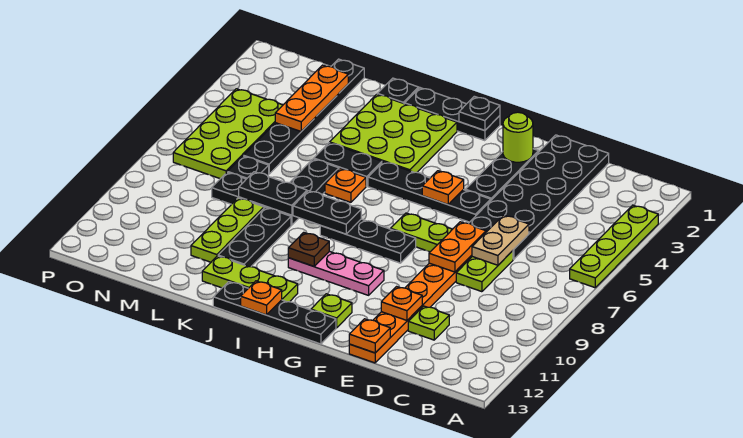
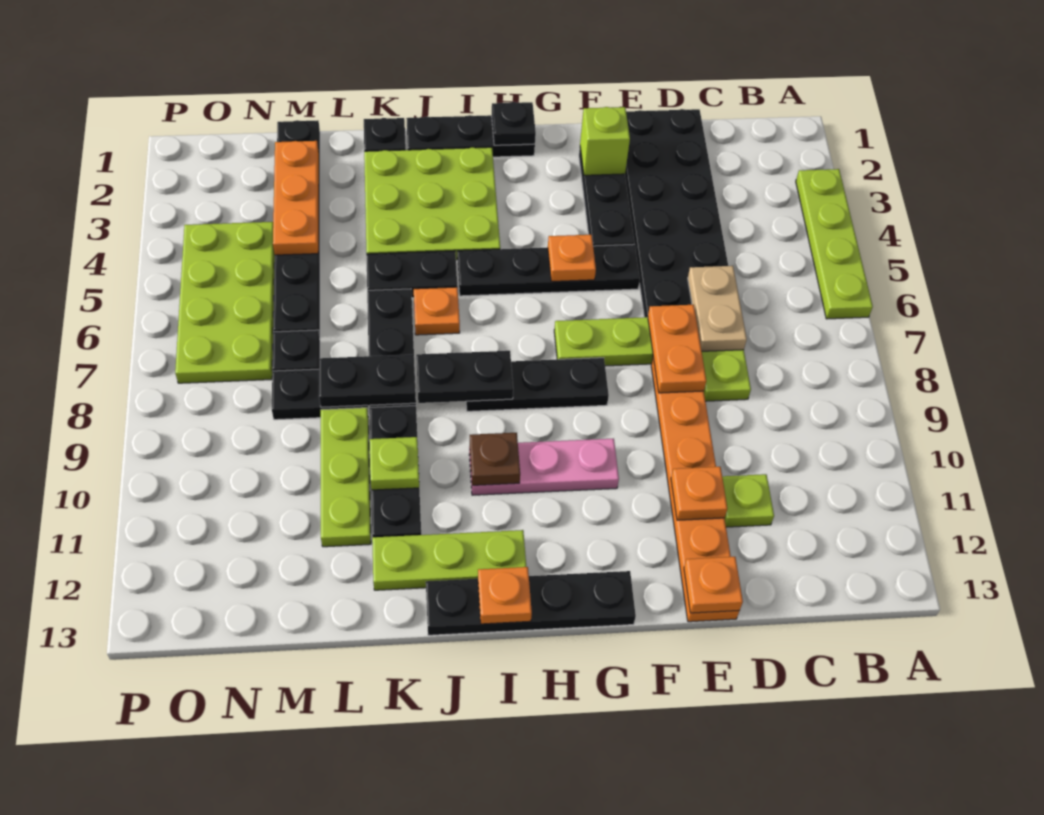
lime round brick F2 level 2 -> lime brick F2 level 2
lime plate G12 level 1 -> lime plate K10 level 2

